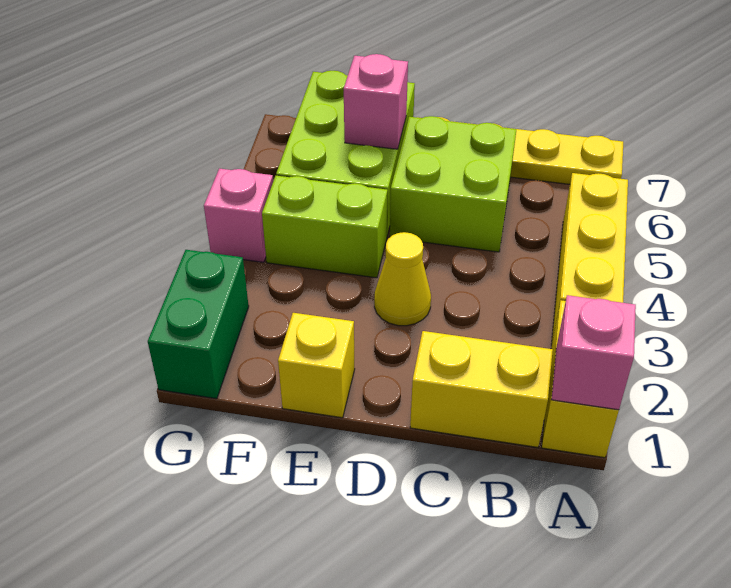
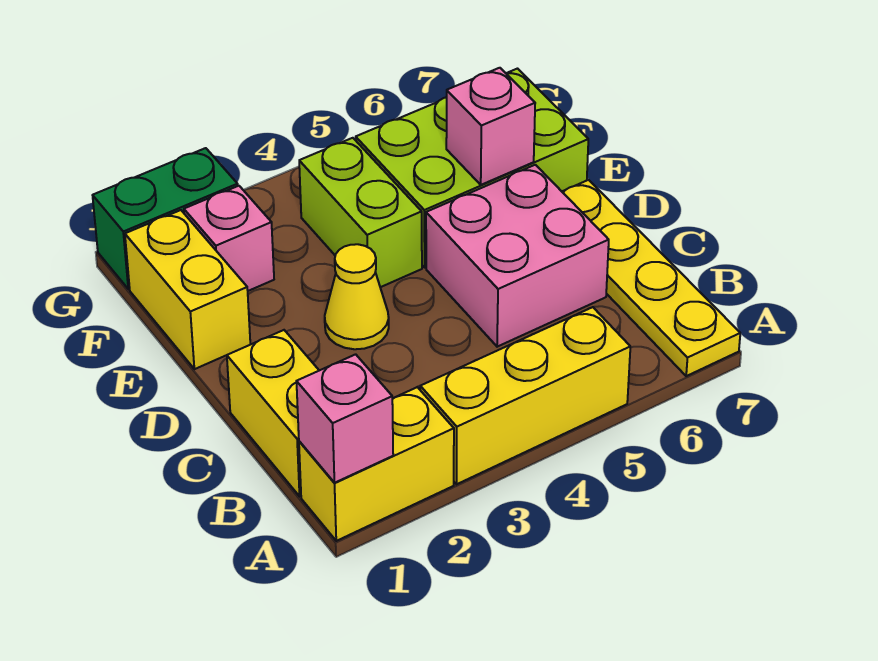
lime brick C5:D6 level 1 -> pink brick C5:D6 level 1
yellow brick E1 level 1 -> yellow brick E1:F1 level 1
pink brick G4 level 1 -> pink brick F2 level 1

